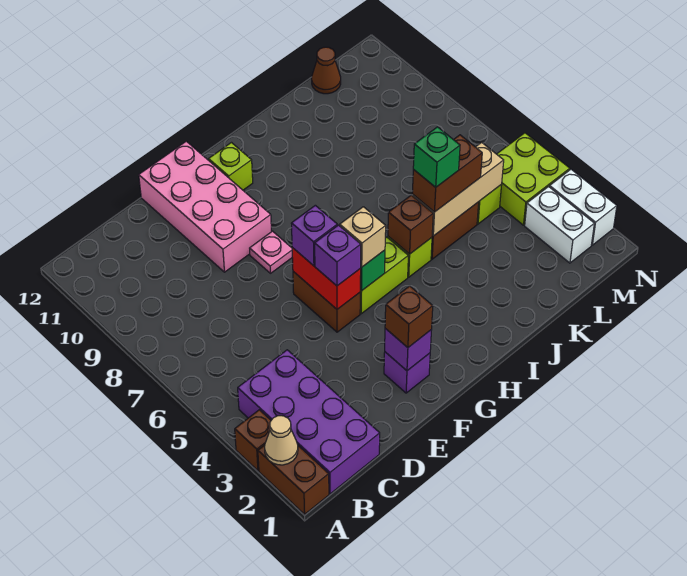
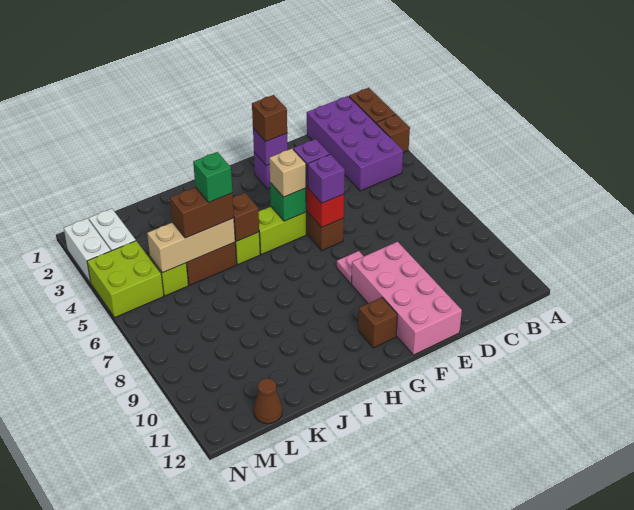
tan cone A2 level 2 -> none
lime brick G11 level 1 -> brown brick G11 level 1

